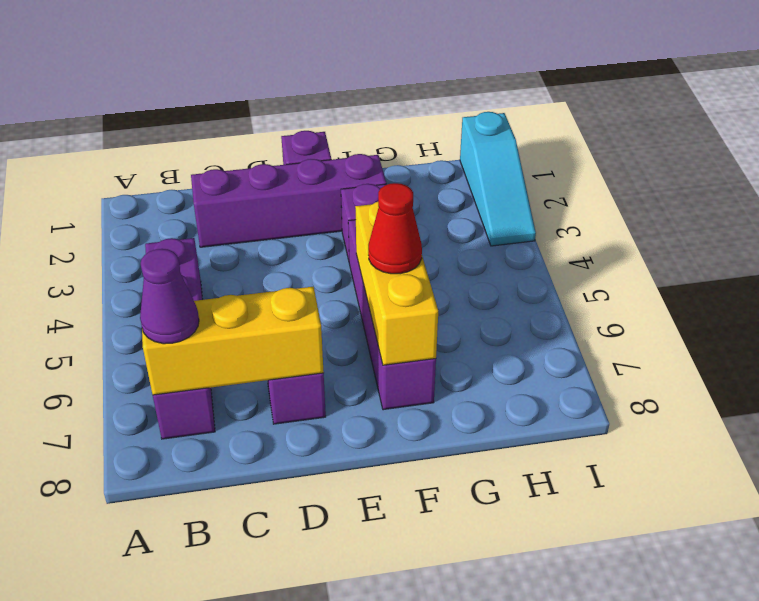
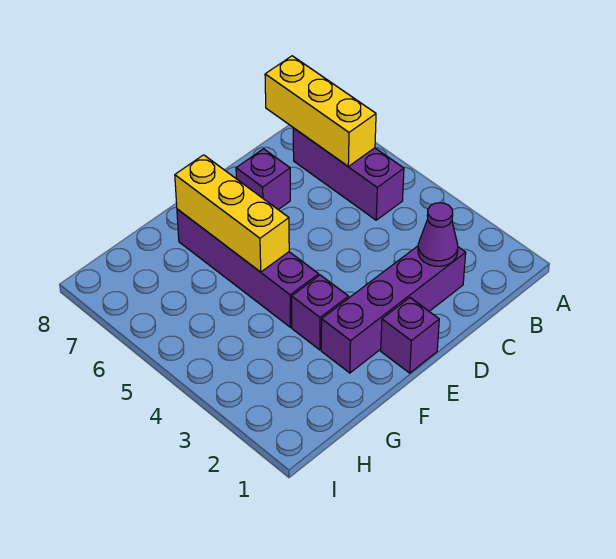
purple brick B4:B7 level 1 -> purple brick B5:B7 level 1
yellow brick B7:D7 level 2 -> yellow brick B6:B8 level 2
purple cone B7 level 3 -> purple cone C2 level 2
red cone F6 level 3 -> none
cyan slope I1:I3 level 1 top 1 -> none

